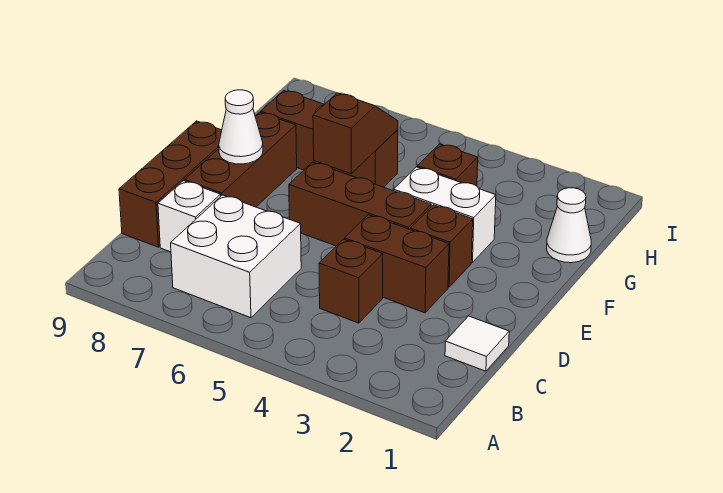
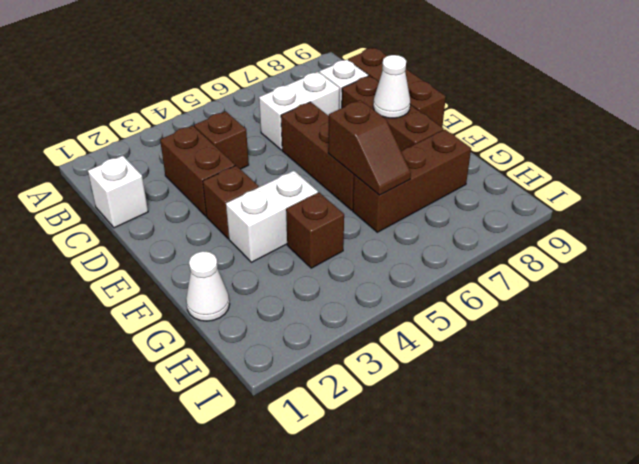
white brick B6:C7 level 1 -> white brick C6:C7 level 1
white tile C1 level 1 -> white brick C1 level 1
brown brick D3:D4 level 1 -> brown brick C3:D3 level 1
brown brick E4:E6 level 1 -> brown brick D6:F6 level 1

